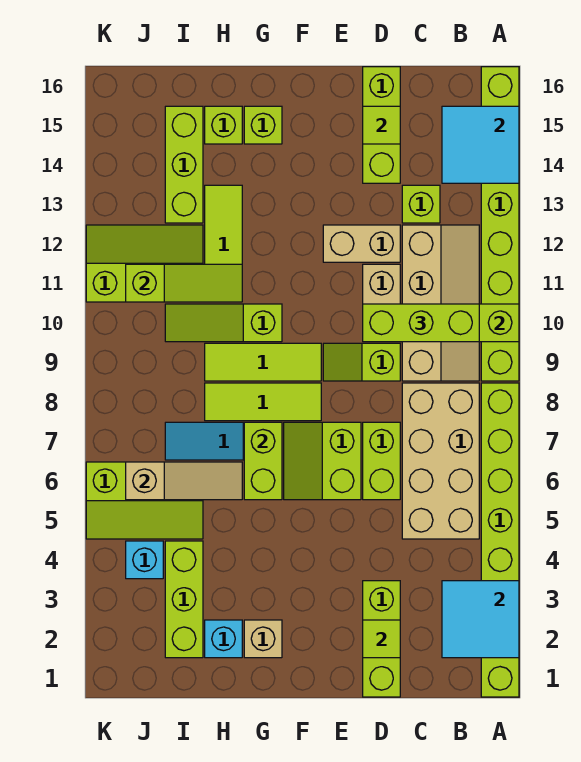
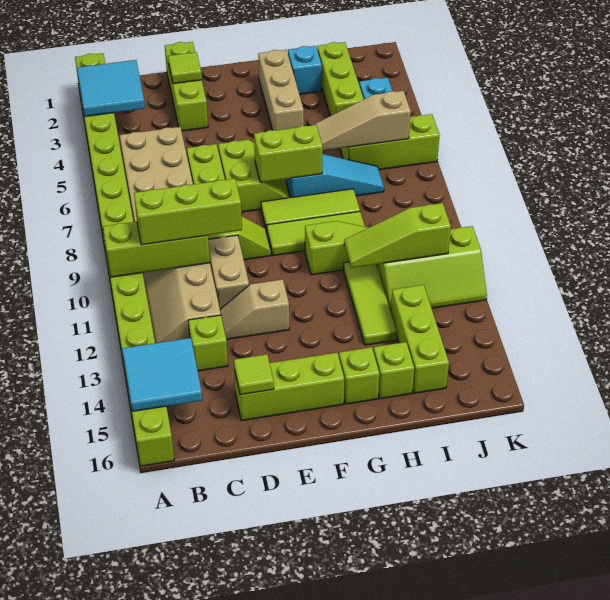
tan brick D12:E12 level 1 -> tan slope D12:E12 level 1 top E
lime brick D14:D16 level 1 -> lime brick D15:F15 level 1
tan brick G2 level 1 -> tan brick G2:G4 level 1
lime brick G6:G7 level 2 -> lime brick F7:G7 level 2

